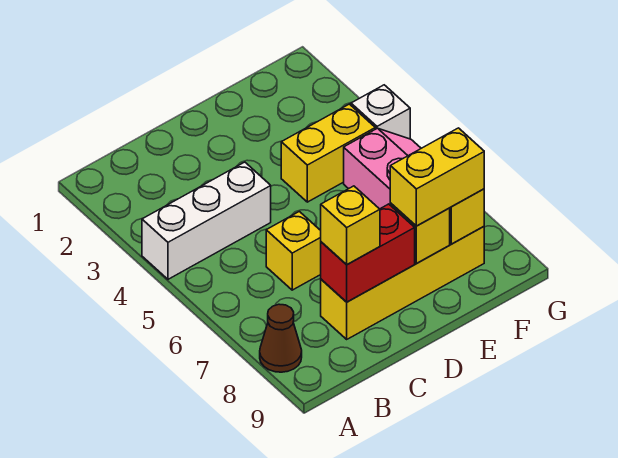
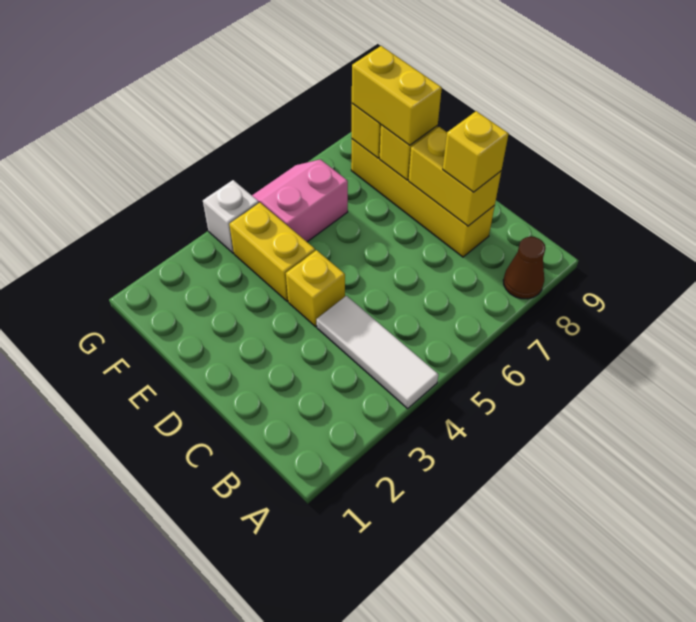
white brick A4:C4 level 1 -> white tile A4:C4 level 1
yellow brick C6 level 1 -> yellow brick D4 level 1
red brick C8:D8 level 2 -> yellow brick C8:D8 level 2

